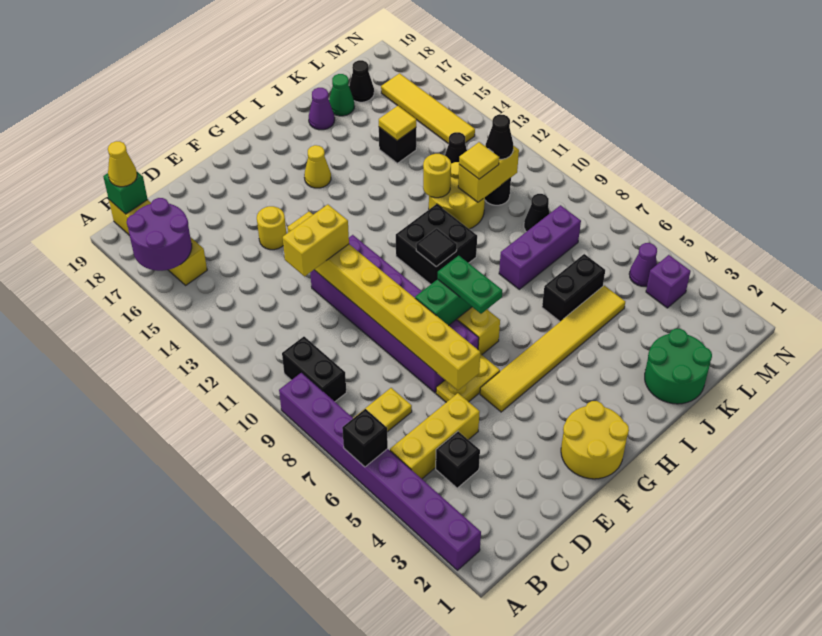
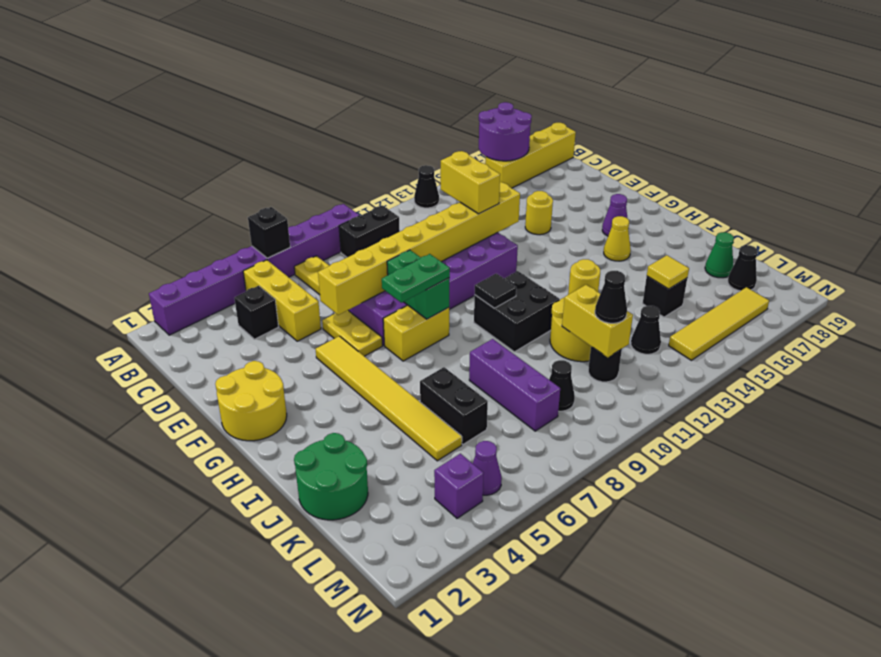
none -> black cone A13 level 1
green brick B19 level 2 -> none
yellow cone B19 level 3 -> none
purple cone J18 level 1 -> purple cone G17 level 1
yellow tile K11 level 3 -> none

